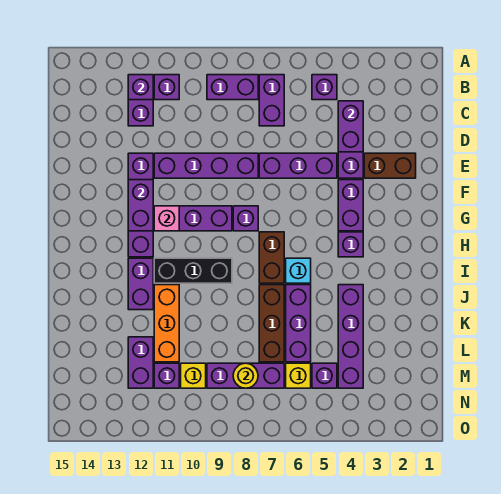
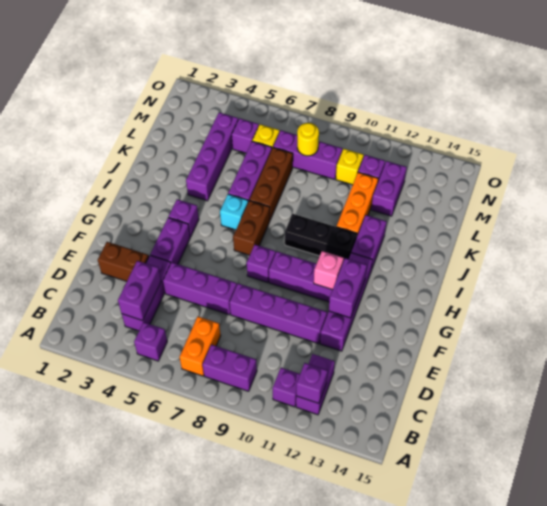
purple brick B7:C7 level 1 -> orange brick B7:C7 level 1

